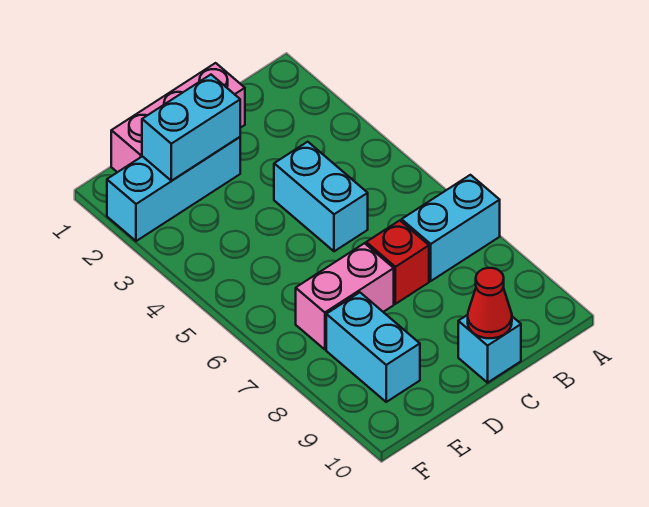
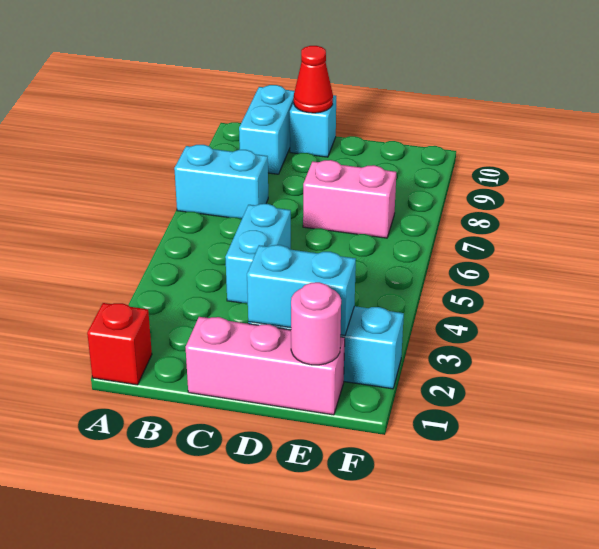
red brick C7 level 1 -> red brick A1 level 1
none -> pink round brick E1 level 2
cyan brick E8:E9 level 1 -> cyan brick B9:B10 level 1

